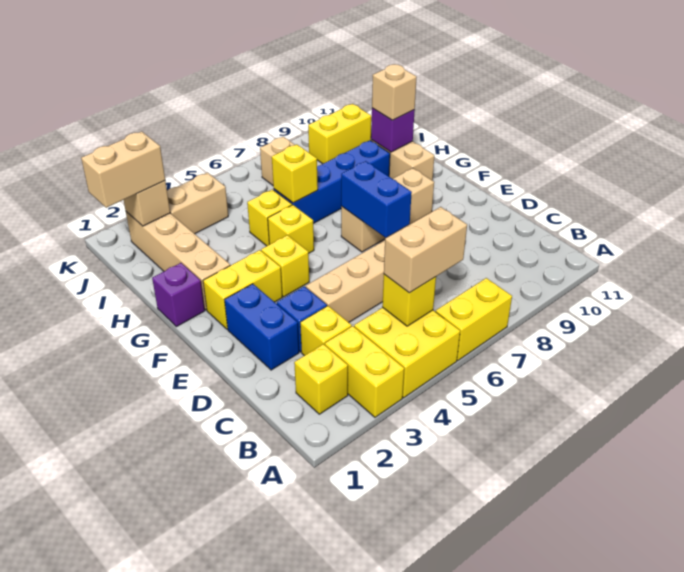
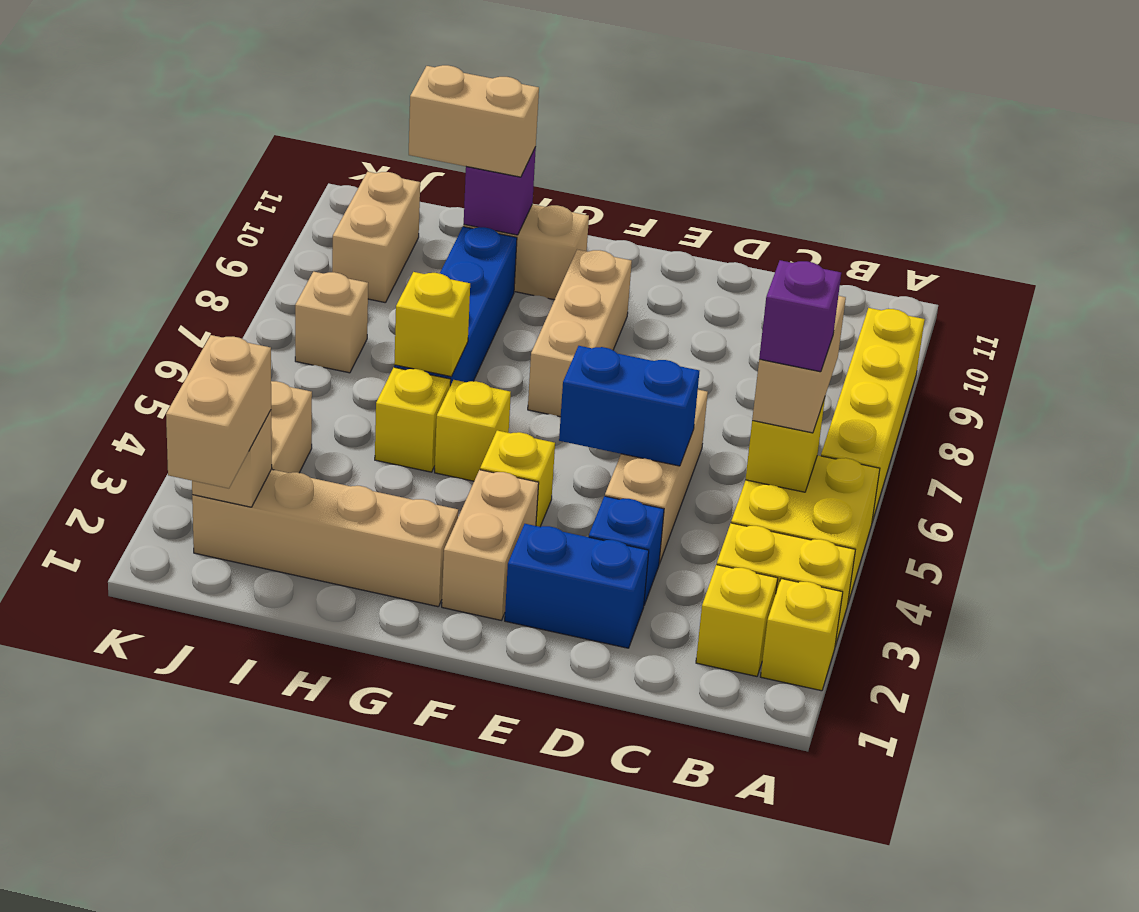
yellow brick A6:A7 level 1 -> yellow brick A6:A9 level 1
yellow brick C3 level 1 -> yellow brick A2 level 1
blue brick E7:F7 level 2 -> blue brick D5:E5 level 2
yellow brick F2:F3 level 1 -> tan brick F2:F3 level 1
purple brick G1 level 1 -> purple brick B5 level 4
tan brick H10 level 3 -> tan brick H10:I10 level 3
yellow brick J9:J10 level 1 -> tan brick J9:J10 level 1

